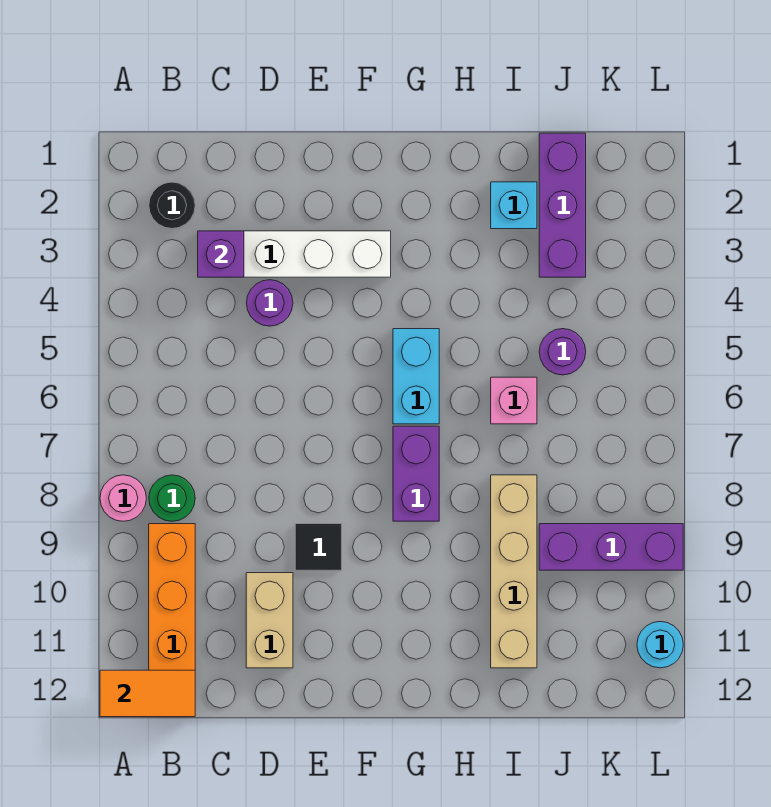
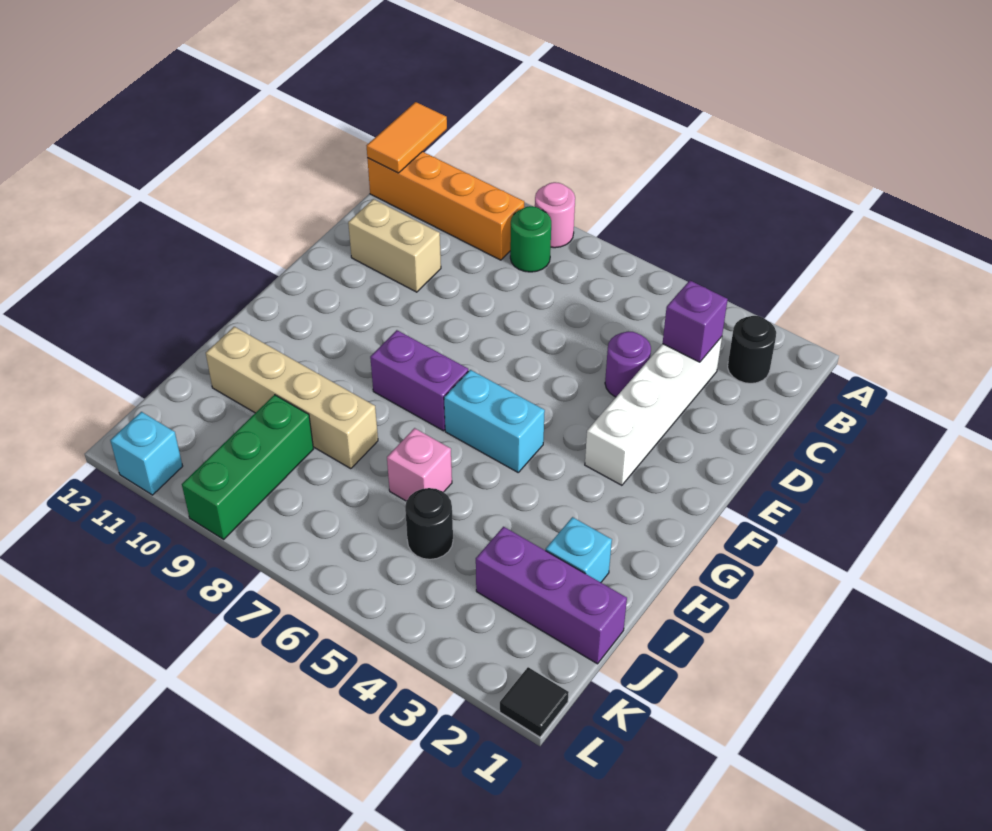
black tile E9 level 1 -> black tile L1 level 1
purple round brick J5 level 1 -> black round brick J5 level 1
purple brick J9:L9 level 1 -> green brick J9:L9 level 1
cyan round brick L11 level 1 -> cyan brick L11 level 1

